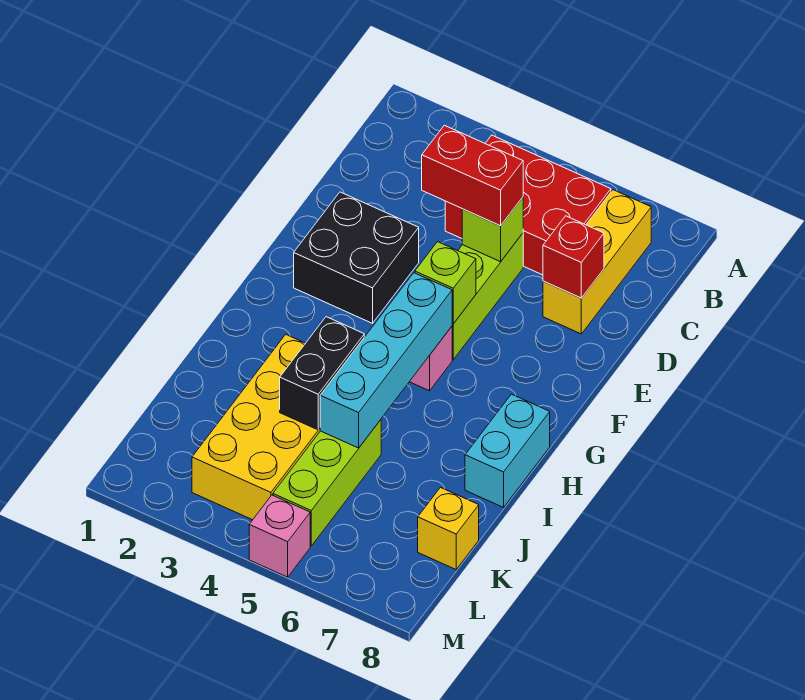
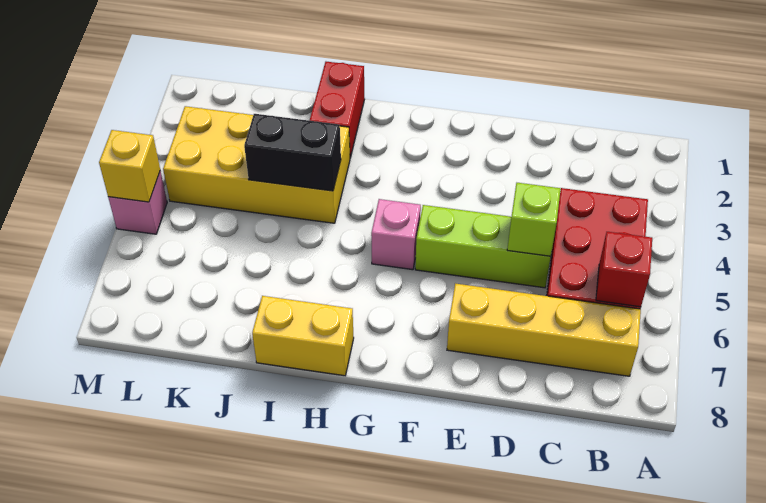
yellow brick B7:D7 level 1 -> yellow brick B7:E7 level 1
red brick D4:D5 level 3 -> red brick I1:I2 level 1
red brick D7 level 2 -> red brick B6 level 2
black brick E2:F3 level 1 -> none
lime brick F5 level 2 -> none
cyan brick G5:J5 level 2 -> none
cyan brick H8:I8 level 1 -> yellow brick H8:I8 level 1
lime brick J5:L5 level 1 -> none
yellow brick K8 level 1 -> yellow brick M5 level 2

